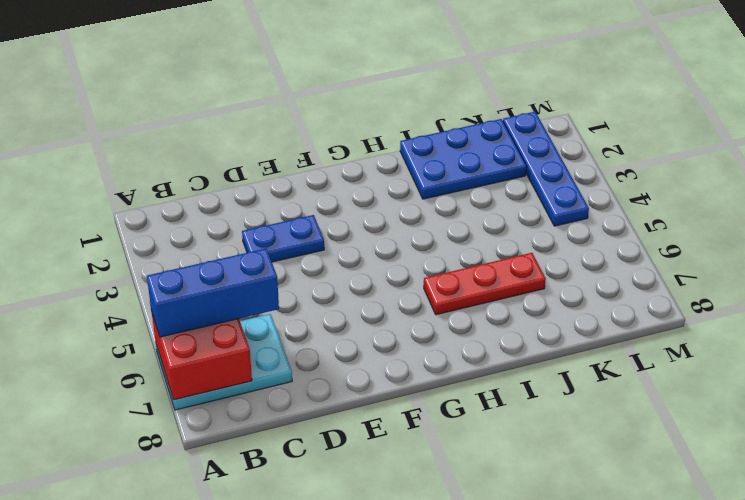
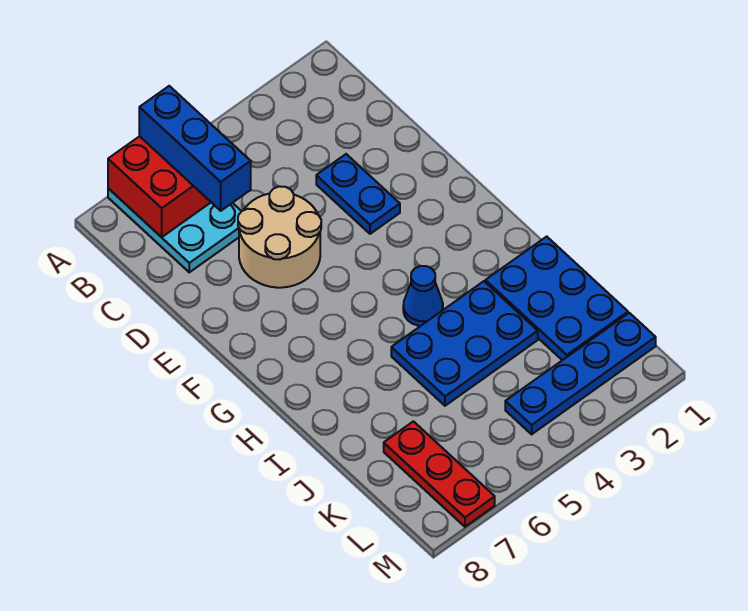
none -> tan round brick D5:E6 level 1
none -> blue cone H4 level 1
red plate H6:J6 level 1 -> red plate K7:M7 level 1
none -> blue plate I3:J5 level 1

